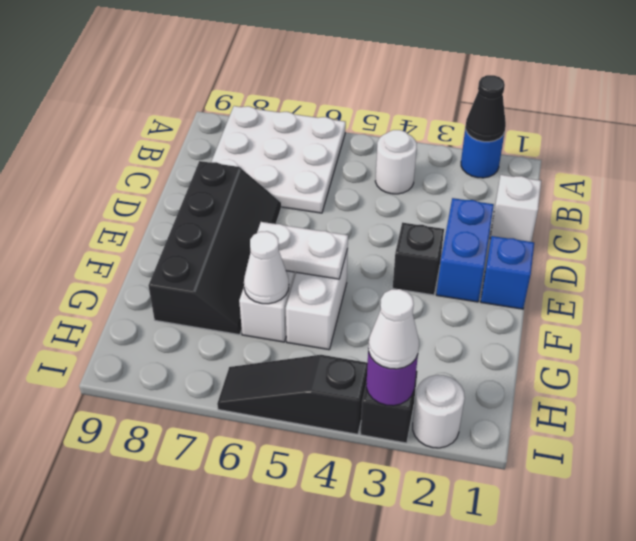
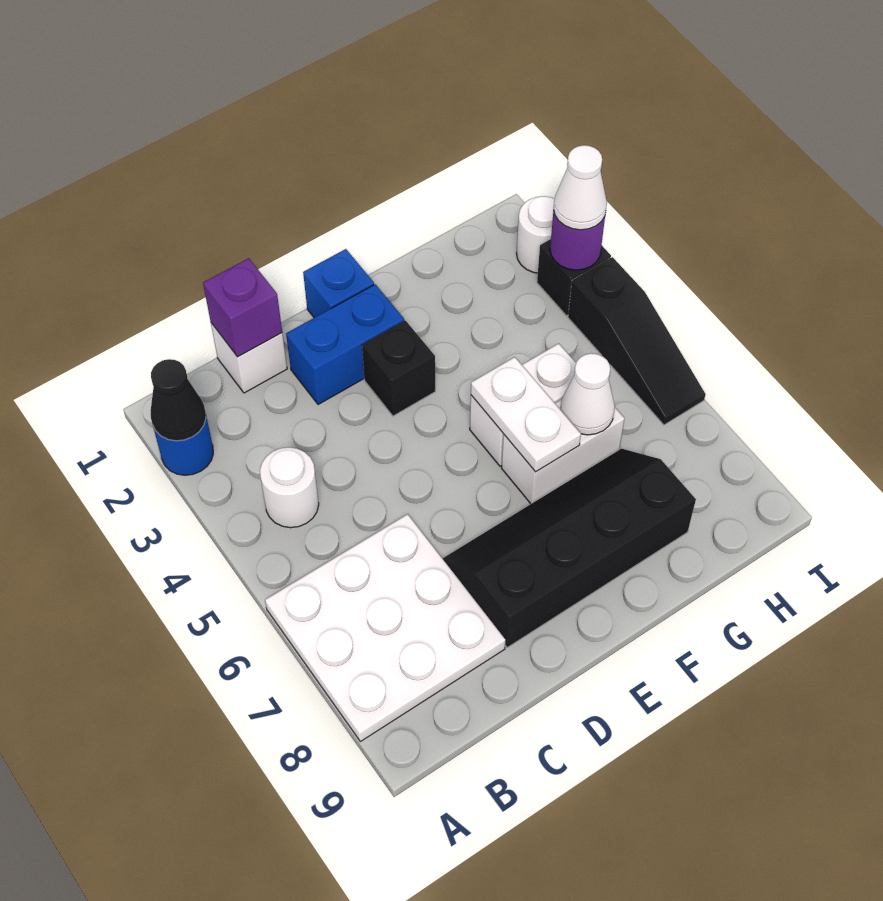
none -> purple brick C1 level 2

